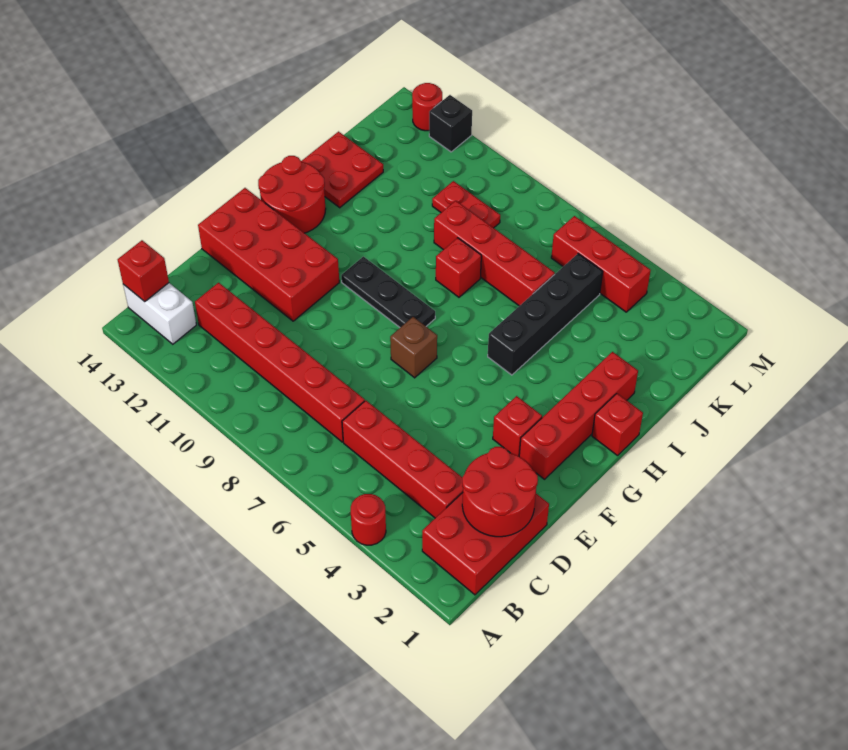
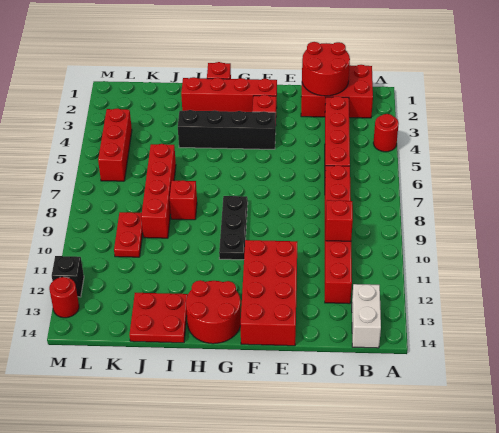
red brick B14 level 2 -> red brick C10 level 2
brown brick F7 level 1 -> none
black brick H5:K5 level 1 -> black brick F4:I4 level 1

